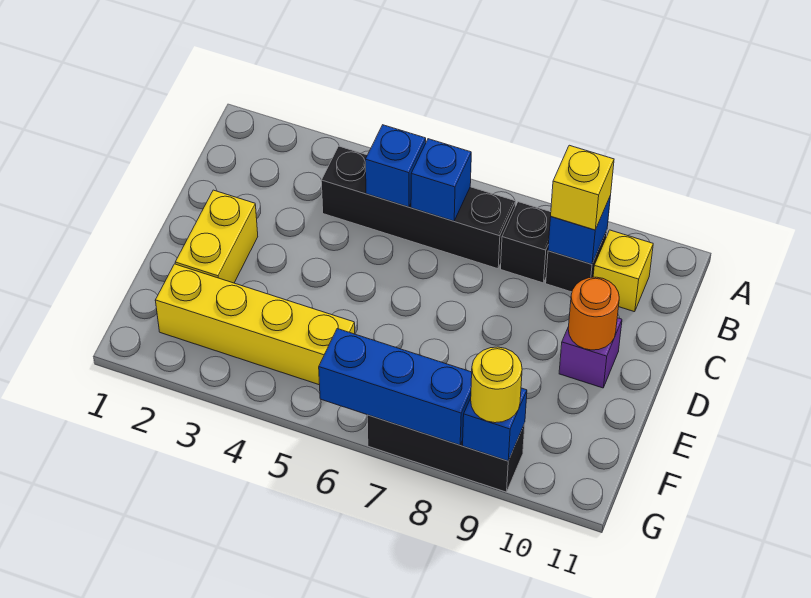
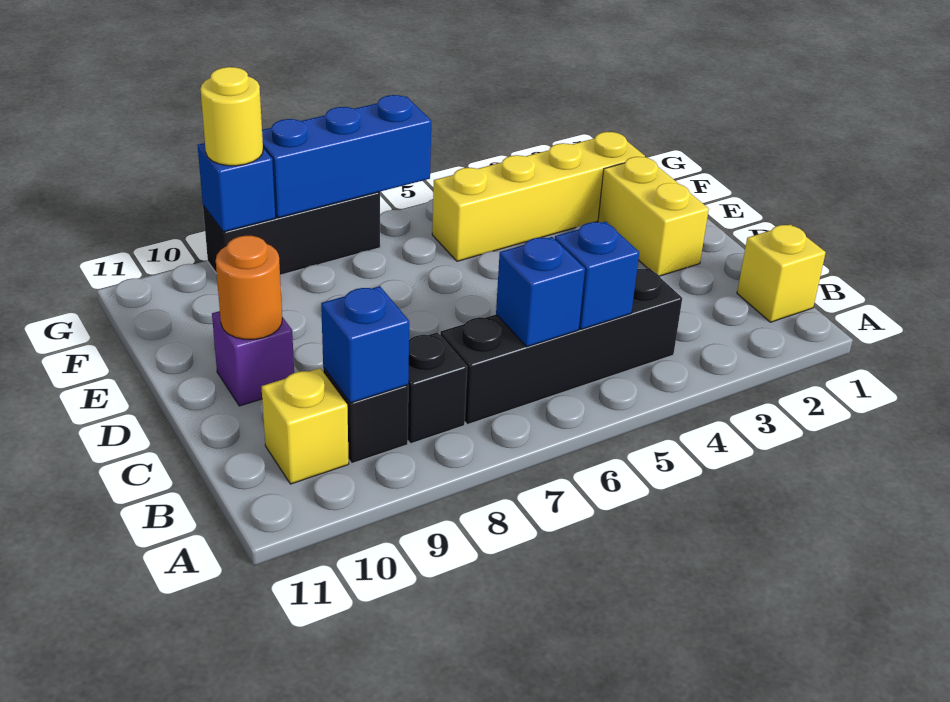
yellow brick B9 level 3 -> yellow brick B1 level 1

